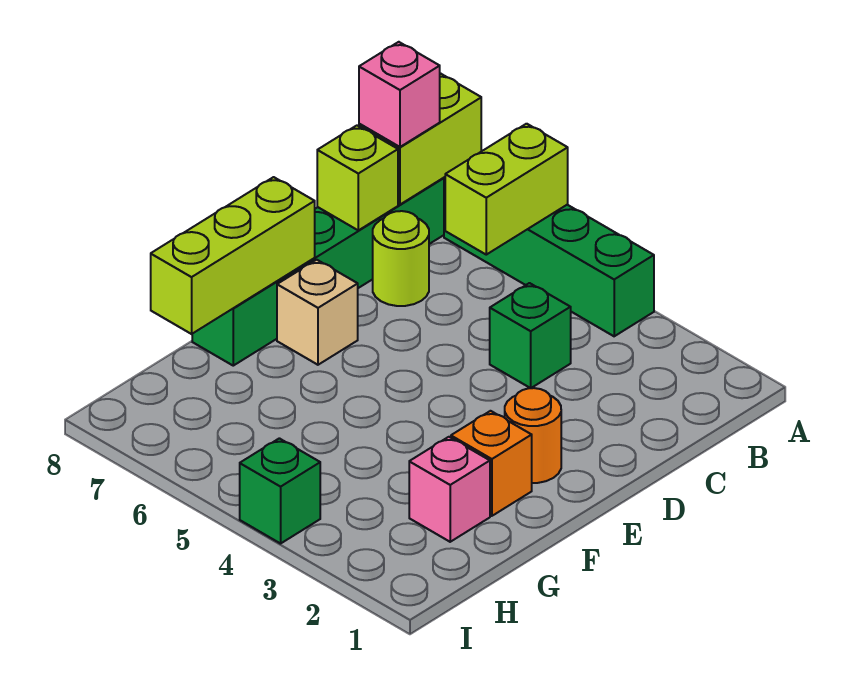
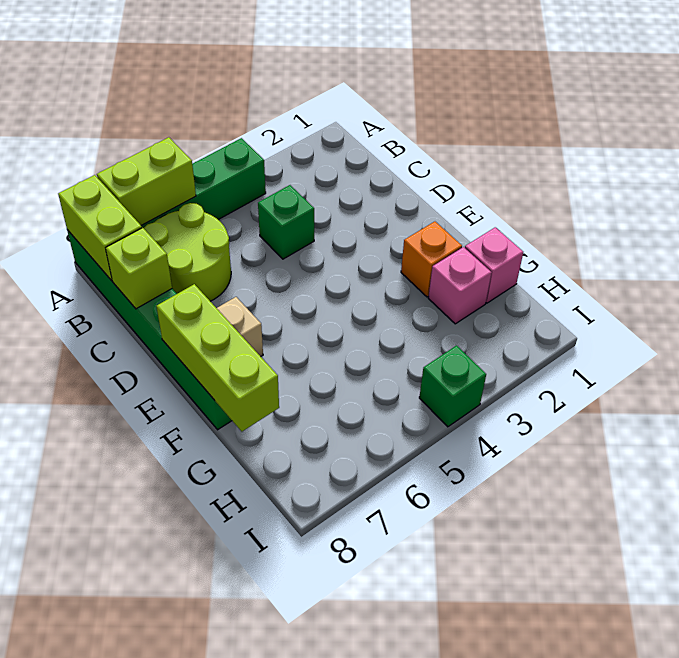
lime brick A6:B6 level 2 -> lime brick A6:A7 level 2
pink brick B8 level 3 -> pink brick G1 level 1
lime round brick C7 level 1 -> lime round brick B6:C7 level 1
orange round brick E2 level 1 -> none

